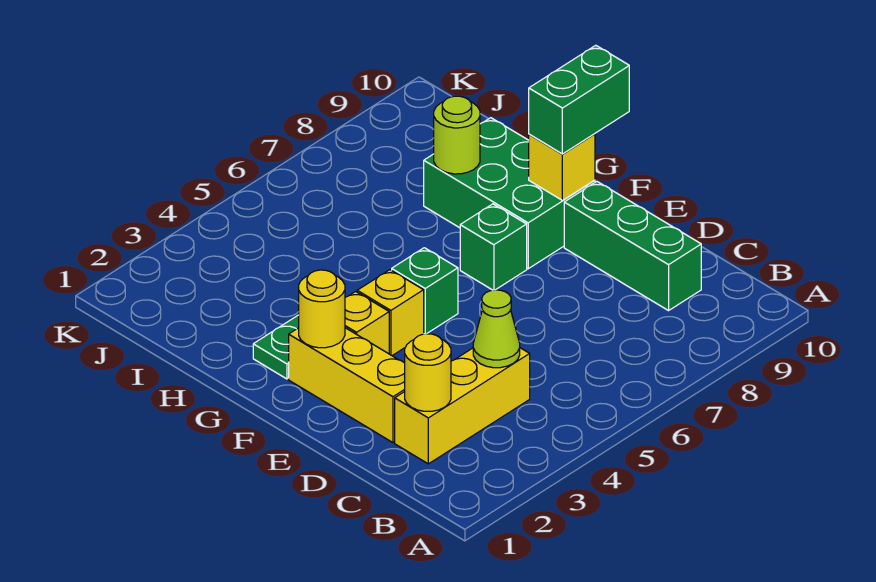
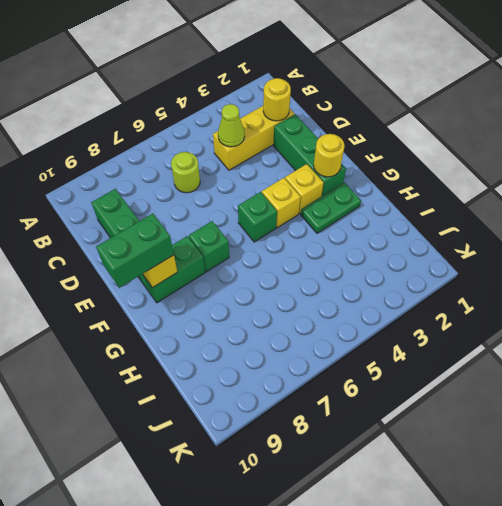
yellow brick D2:F2 level 1 -> green brick D2:F2 level 1
green brick F8:H9 level 1 -> green brick F8:F9 level 1
lime round brick H8 level 2 -> lime round brick C6 level 1

